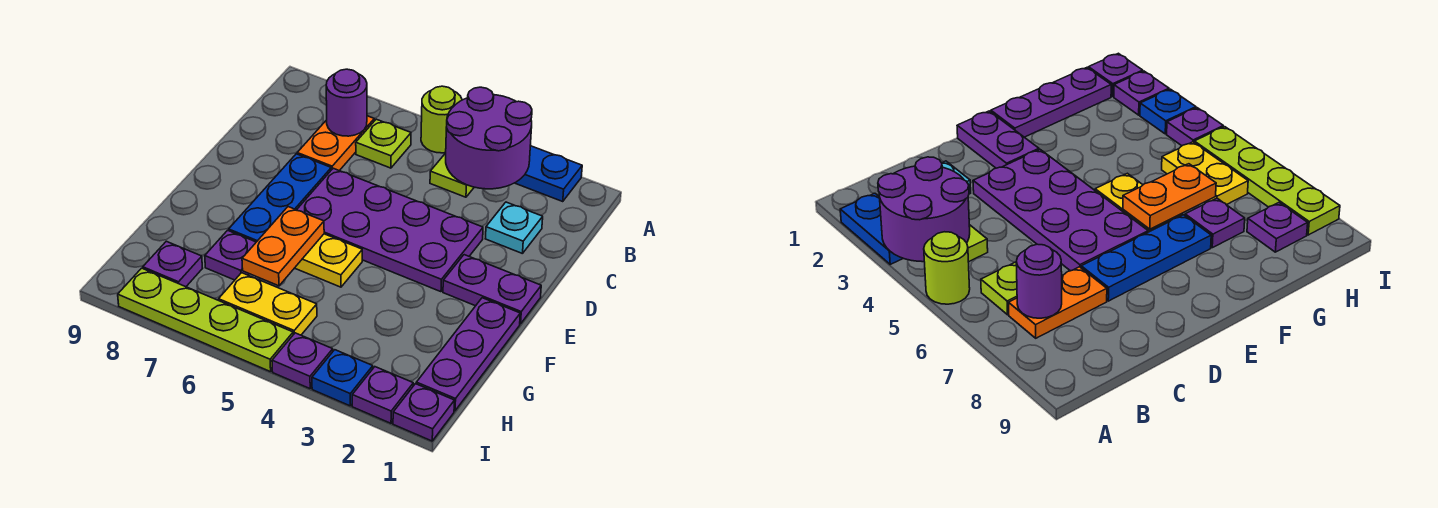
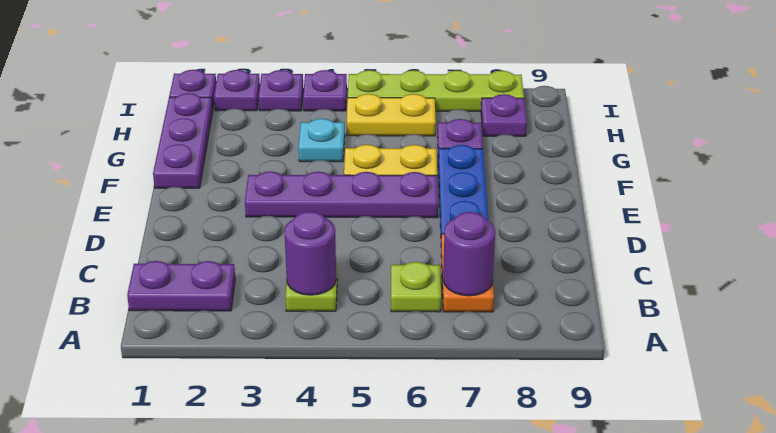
blue plate A2:A3 level 1 -> none
purple round brick A3:B4 level 2 -> purple round brick B4 level 2
lime round brick A5 level 1 -> none
cyan plate C2 level 1 -> cyan plate G4 level 1
purple plate D3:E6 level 1 -> purple plate E3:E6 level 1
purple plate E1:E2 level 1 -> purple plate B1:B2 level 1
orange plate F6:G6 level 2 -> none
blue plate I3 level 1 -> purple plate I3 level 1

